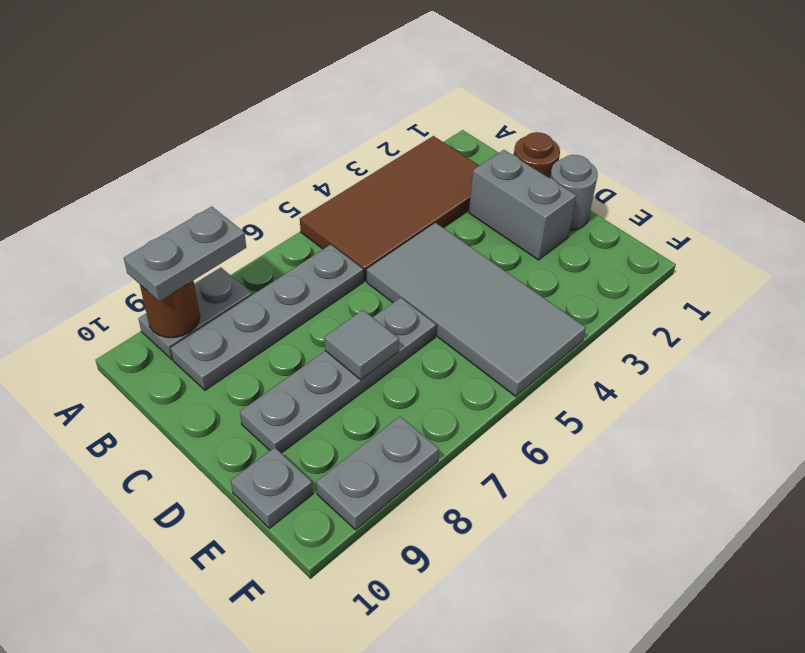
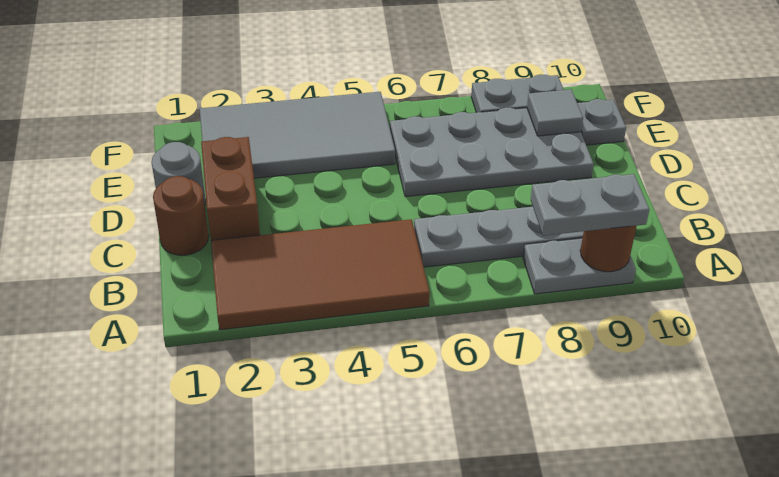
grey brick C2:D2 level 1 -> brown brick C2:D2 level 1
grey tile C4:F5 level 1 -> grey tile E2:F5 level 1
grey plate D6:D9 level 1 -> grey plate D6:E9 level 1
grey tile D7 level 2 -> grey tile E9 level 2

